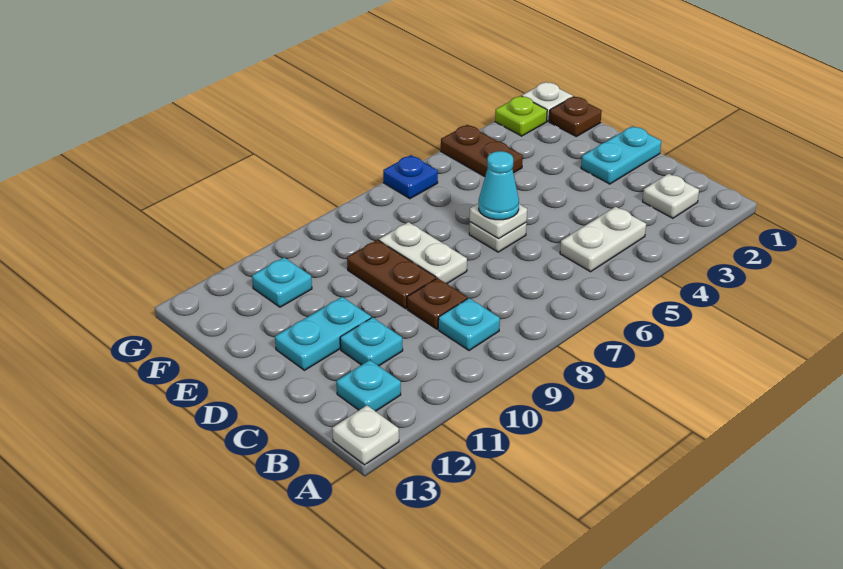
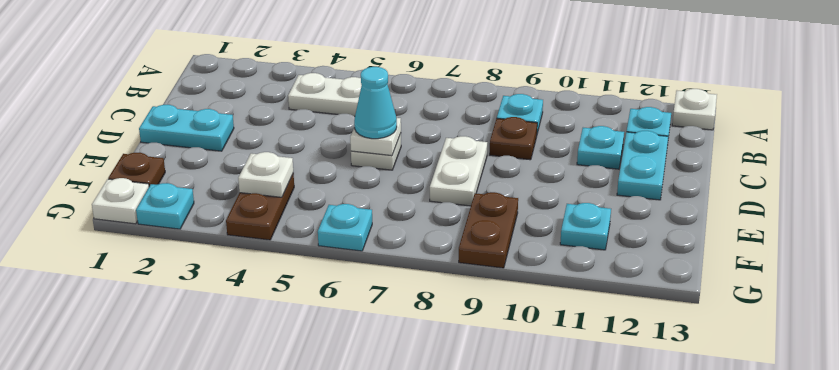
white plate B2 level 1 -> white plate F4 level 2
brown plate D9:E9 level 1 -> brown plate F9:G9 level 1
cyan plate D11:D12 level 1 -> cyan plate C12:D12 level 1
lime plate G2 level 1 -> cyan plate G2 level 1
blue plate G6 level 1 -> cyan plate G6 level 1

